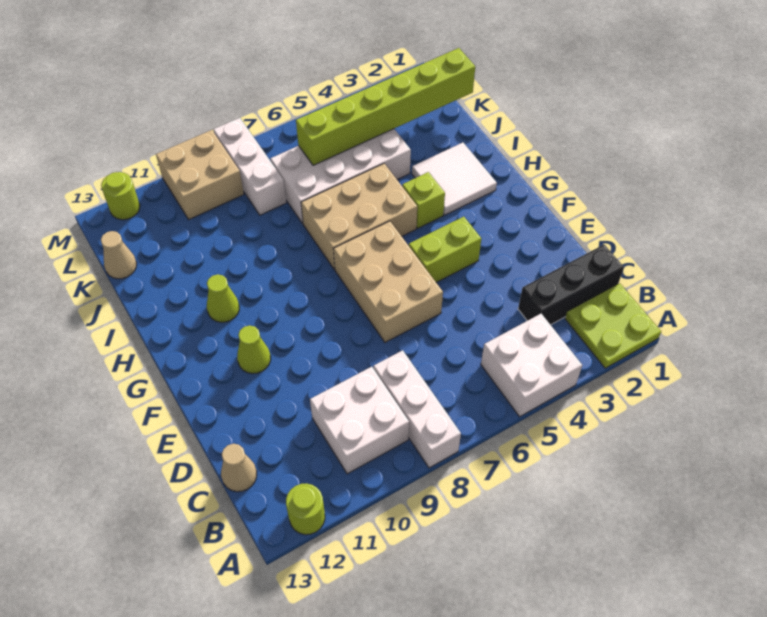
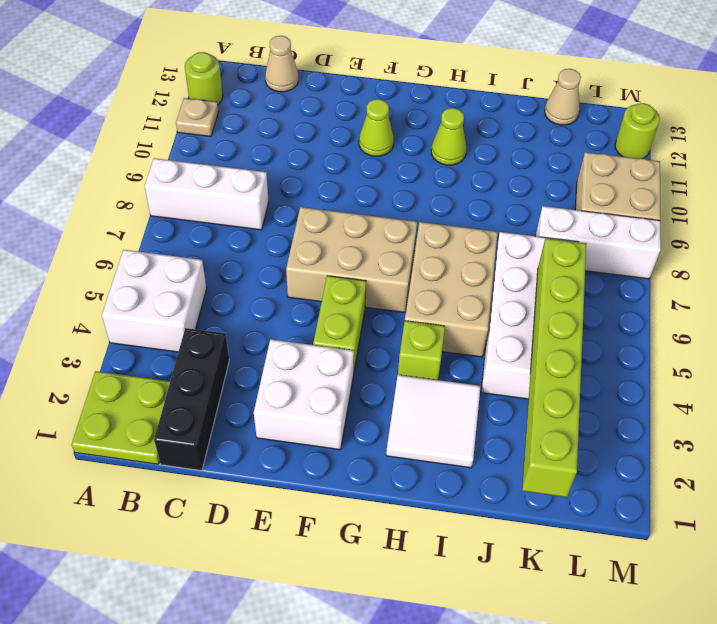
none -> tan plate A11 level 1
white brick B9:C10 level 1 -> white brick E2:F3 level 1

